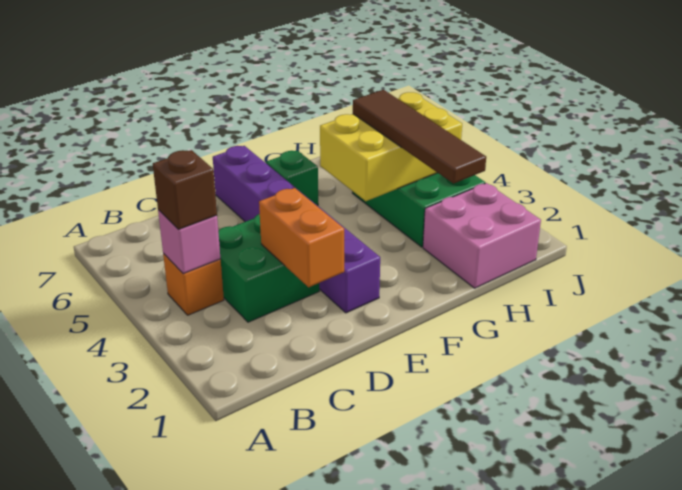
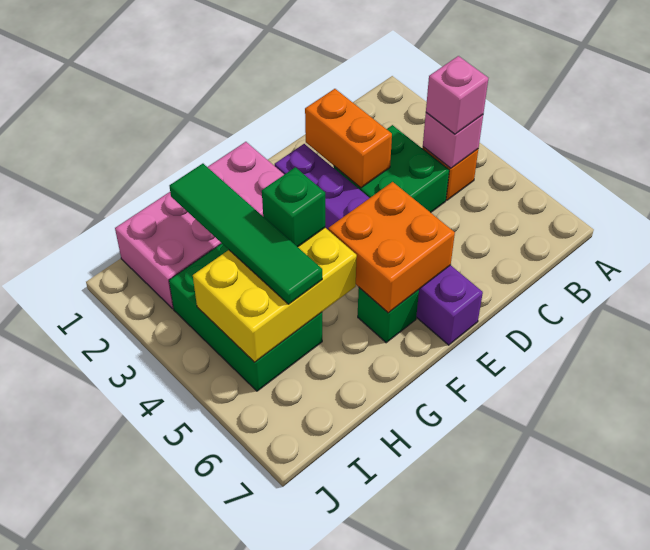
brown brick B4 level 3 -> pink brick B4 level 3
none -> orange brick E5:F6 level 2
none -> green brick G4 level 3
pink brick H1:I2 level 1 -> pink brick F1:I2 level 1
brown tile H2:H5 level 3 -> green tile H2:H5 level 3

